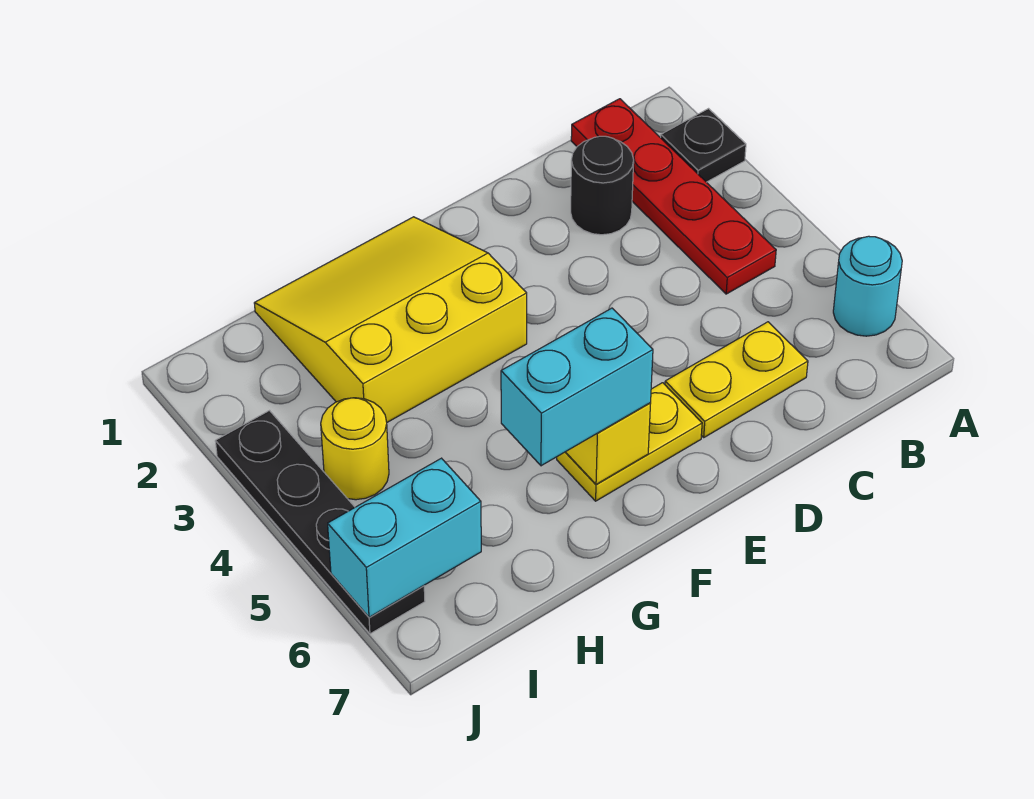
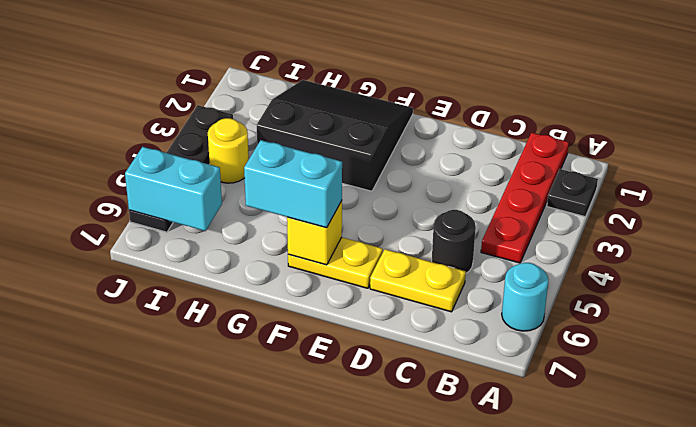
black round brick C2 level 1 -> black round brick C5 level 1
yellow slope F1:H3 level 1 top 3 -> black slope F1:H3 level 1 top 3

